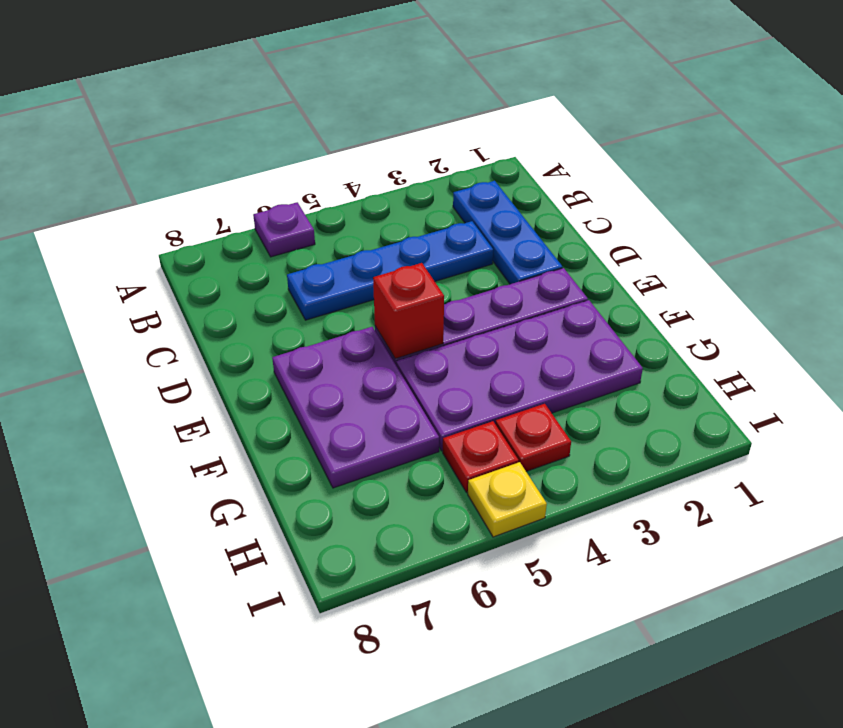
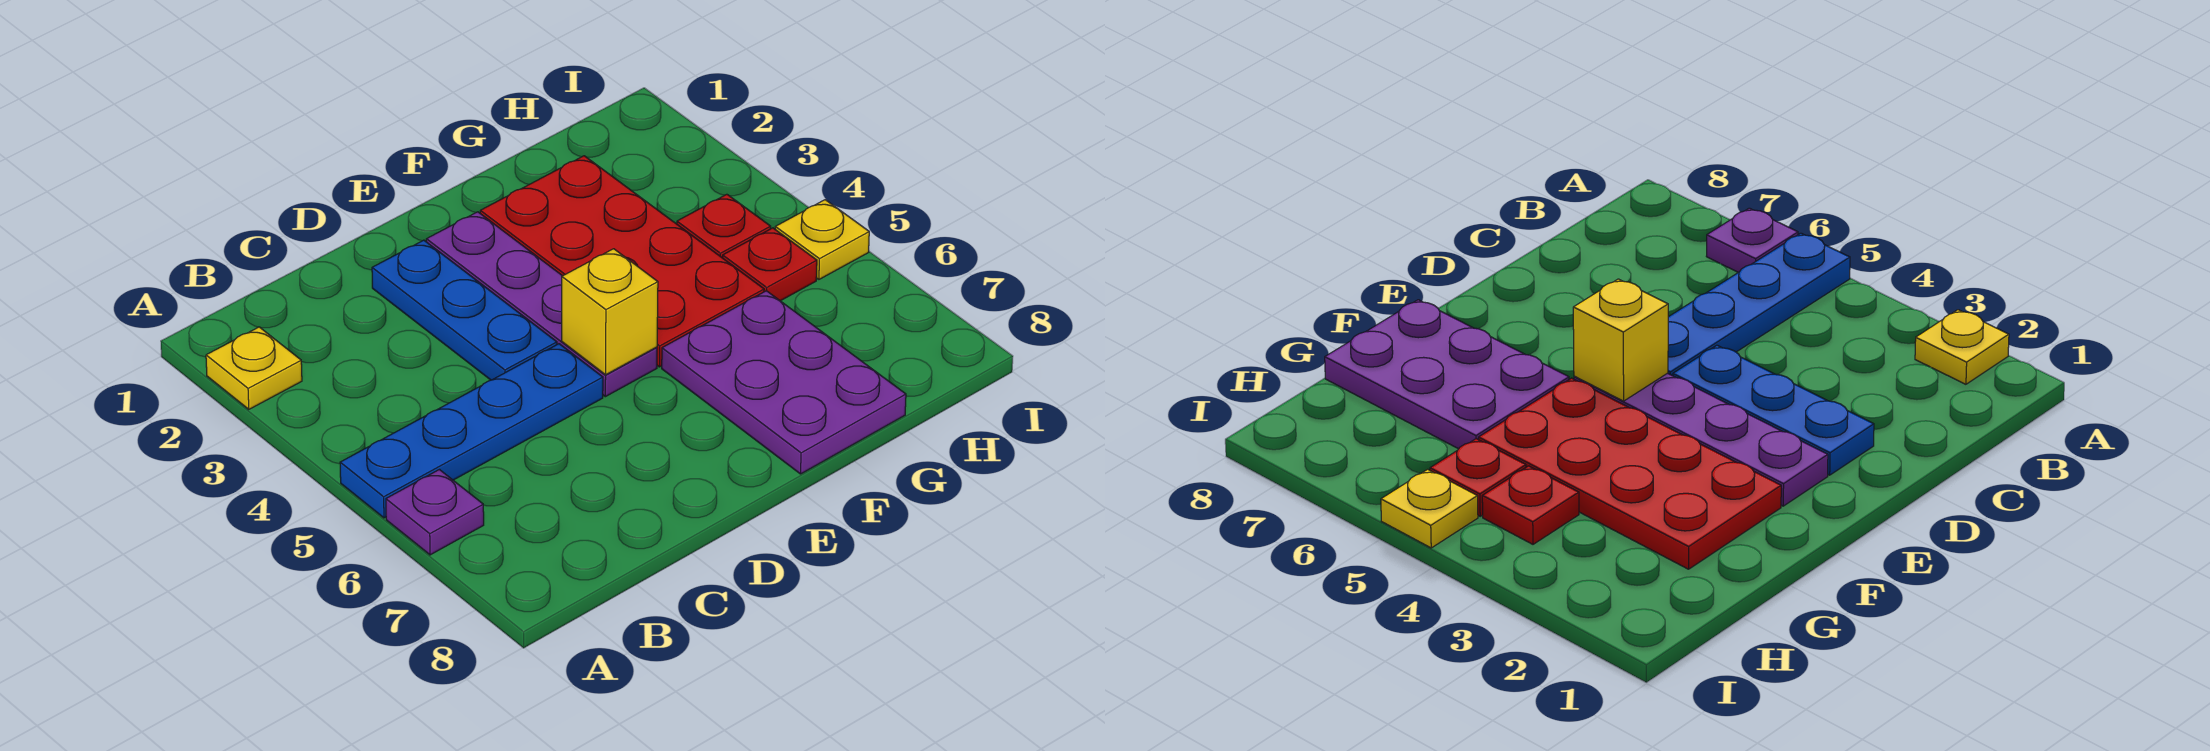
none -> yellow plate A2 level 1
blue plate B2:D2 level 1 -> blue plate D2:D4 level 1
blue plate C3:C6 level 1 -> blue plate A5:D5 level 1
red brick E5 level 2 -> yellow brick E5 level 2
purple plate E6:G7 level 1 -> purple plate F6:G8 level 1
purple plate F2:G5 level 1 -> red plate F2:G5 level 1

